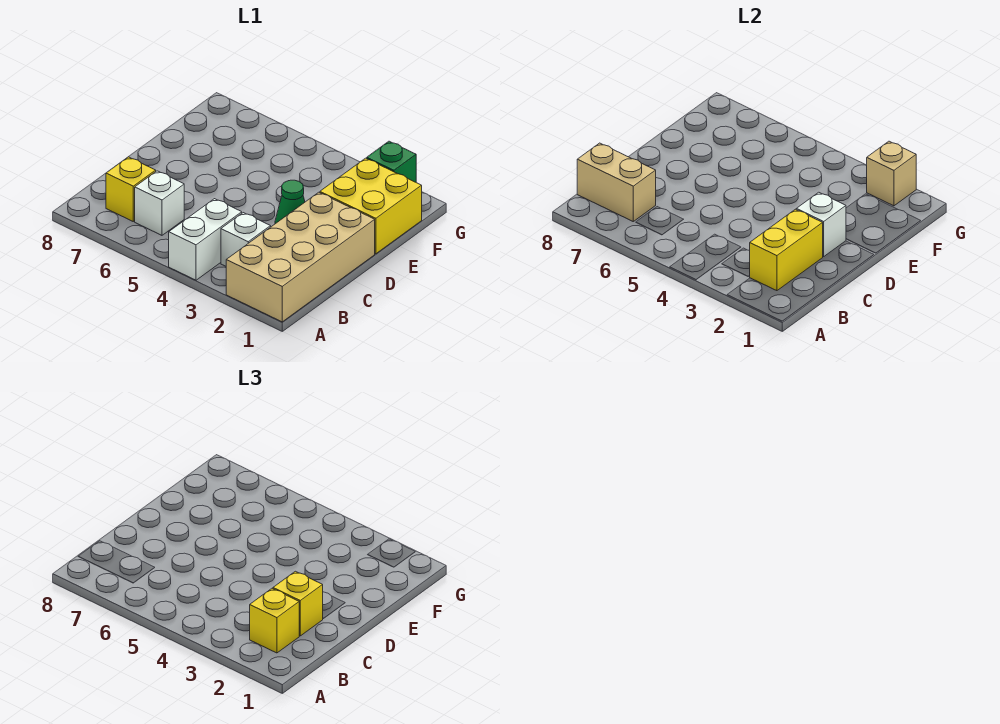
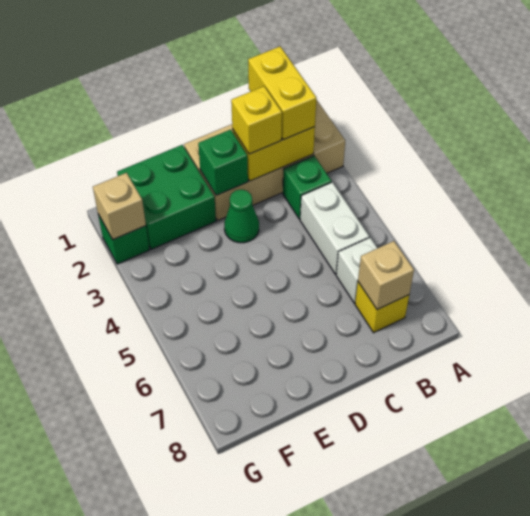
white brick A4:B4 level 1 -> white brick B4:B5 level 1
yellow brick B2 level 3 -> yellow brick B1:B2 level 3
white brick B3 level 1 -> green brick B3 level 1
tan brick B7:B8 level 2 -> tan brick B7 level 2
white brick D2 level 2 -> green brick D2 level 2
yellow brick E1:F2 level 1 -> green brick E1:F2 level 1

